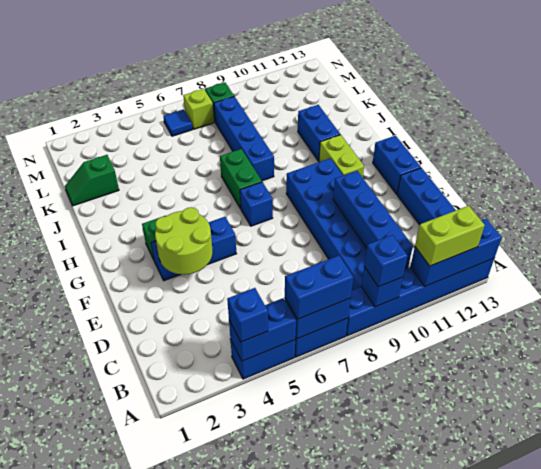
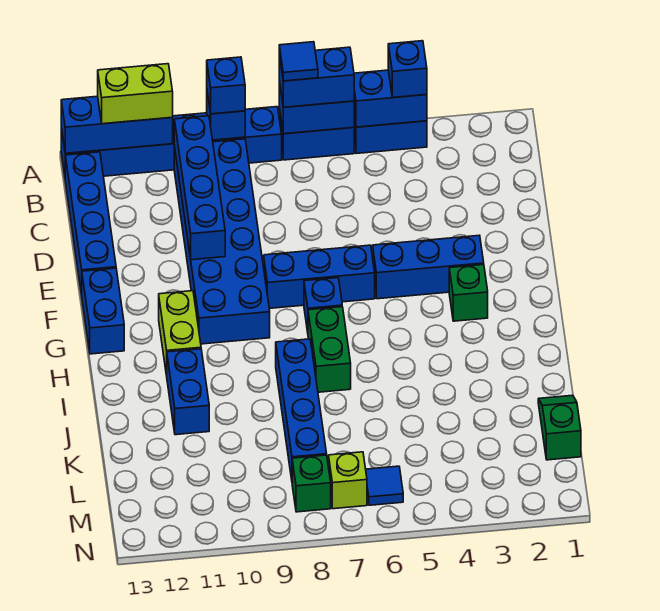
none -> blue tile A7 level 4
lime round brick E3:F4 level 2 -> none
none -> blue brick F6:F8 level 1
green slope K1:K2 level 1 top 2 -> green slope K1:L1 level 1 top L

